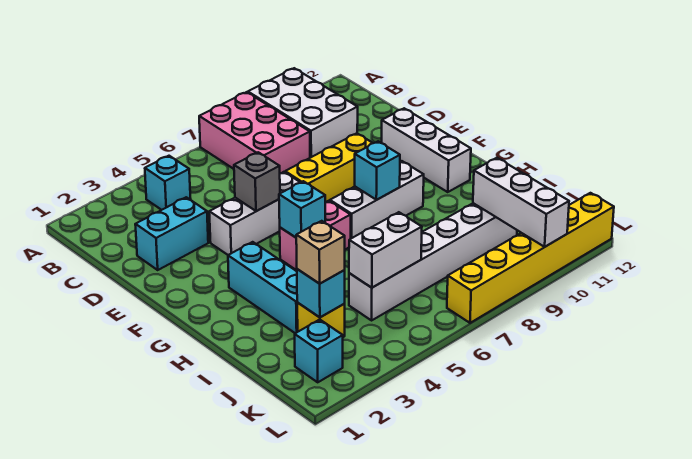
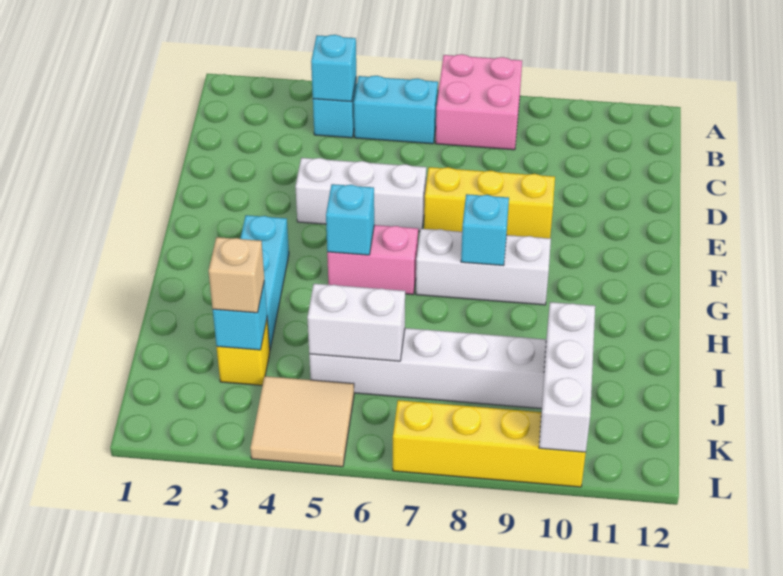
pink brick A7:C8 level 1 -> pink brick A7:B8 level 1
white brick A9:C10 level 1 -> none
cyan brick D2:D3 level 1 -> cyan brick B5:B6 level 1
grey brick E5 level 2 -> none
white brick E11:G11 level 1 -> none
cyan brick K2 level 1 -> cyan brick B4 level 2
none -> tan tile K4:L5 level 1
yellow brick L7:L12 level 1 -> yellow brick L7:L10 level 1

